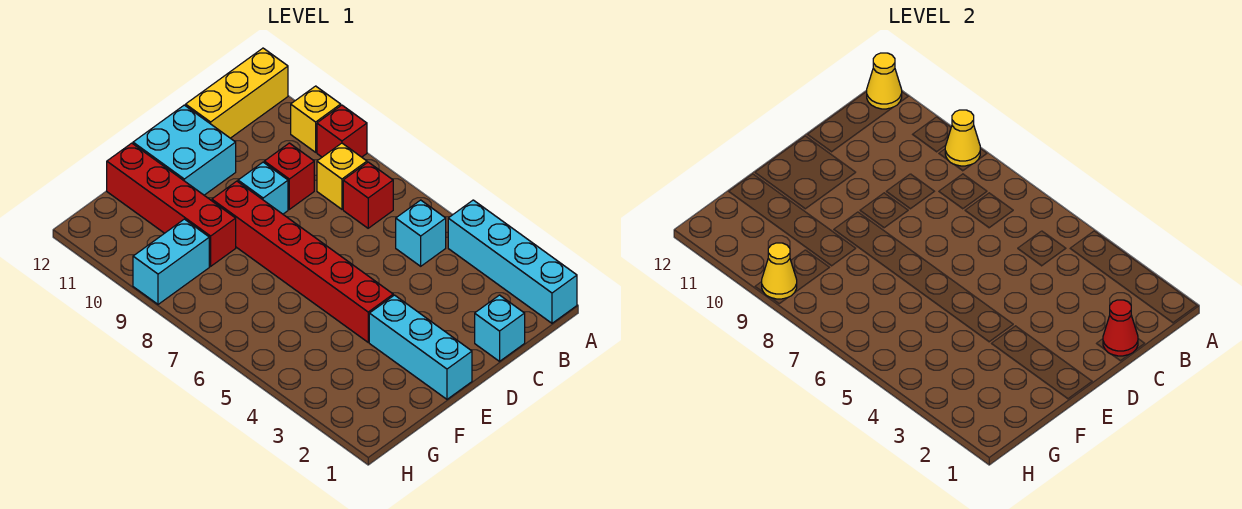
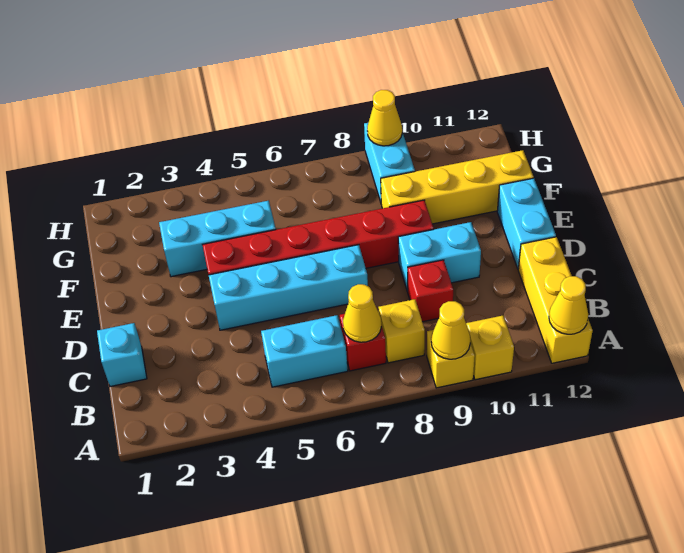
cyan brick A1:A4 level 1 -> cyan brick D4:D7 level 1
red brick A9 level 1 -> yellow brick A9 level 1
cyan brick B5 level 1 -> cyan brick B5:B6 level 1
none -> yellow cone B7 level 2
red cone C1 level 2 -> none
cyan brick D9 level 1 -> cyan brick D9:D10 level 1
cyan brick D11:E12 level 1 -> cyan brick D12:E12 level 1
cyan brick E1:E3 level 1 -> cyan brick F3:F5 level 1
red brick F9:F12 level 1 -> yellow brick F9:F12 level 1

